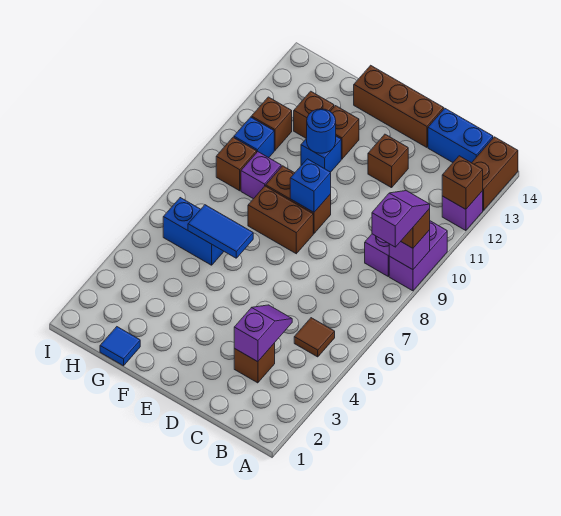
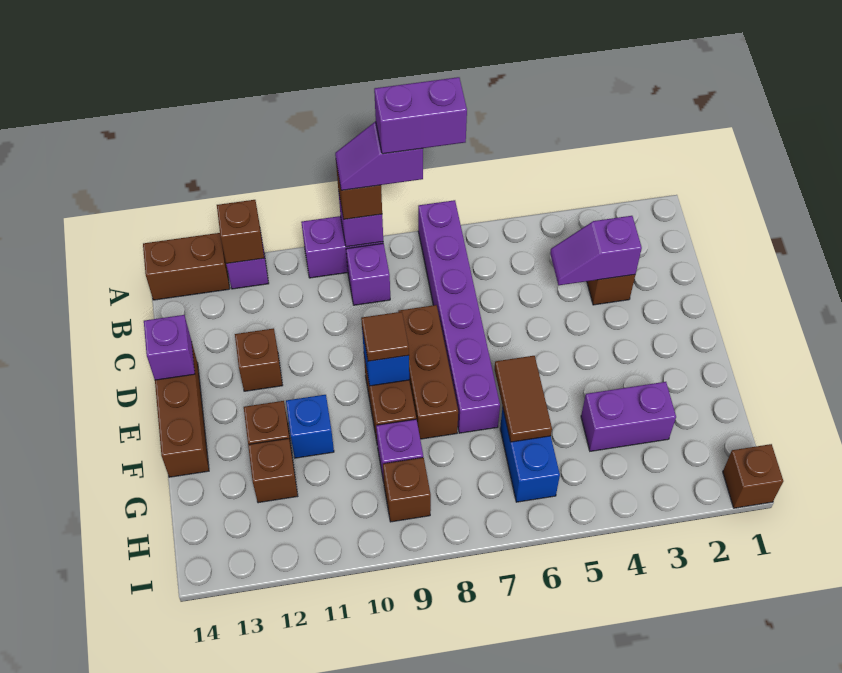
none -> purple brick A7:F7 level 1
none -> purple brick A7:A8 level 5
brown tile B5 level 1 -> brown tile E9 level 3
blue brick B14:C14 level 1 -> none
none -> purple brick D14 level 2
brown brick E8:F8 level 1 -> brown brick D8:F8 level 1
blue tile F6:G6 level 2 -> brown tile F6:G6 level 2
blue round brick F11 level 2 -> none
blue tile G1 level 1 -> none
none -> purple brick G3:G4 level 1
blue brick H10 level 1 -> none
brown brick H11 level 1 -> brown brick I1 level 1

